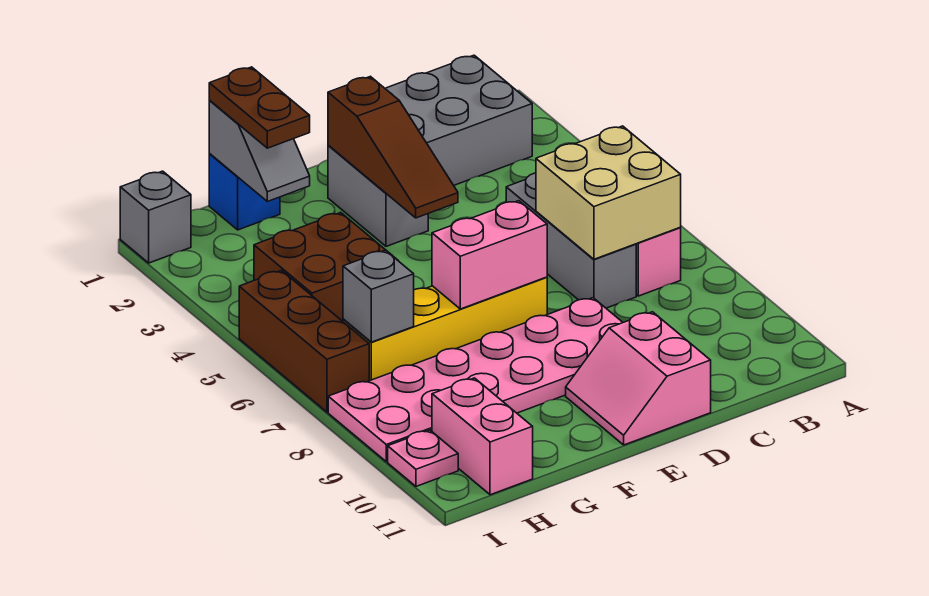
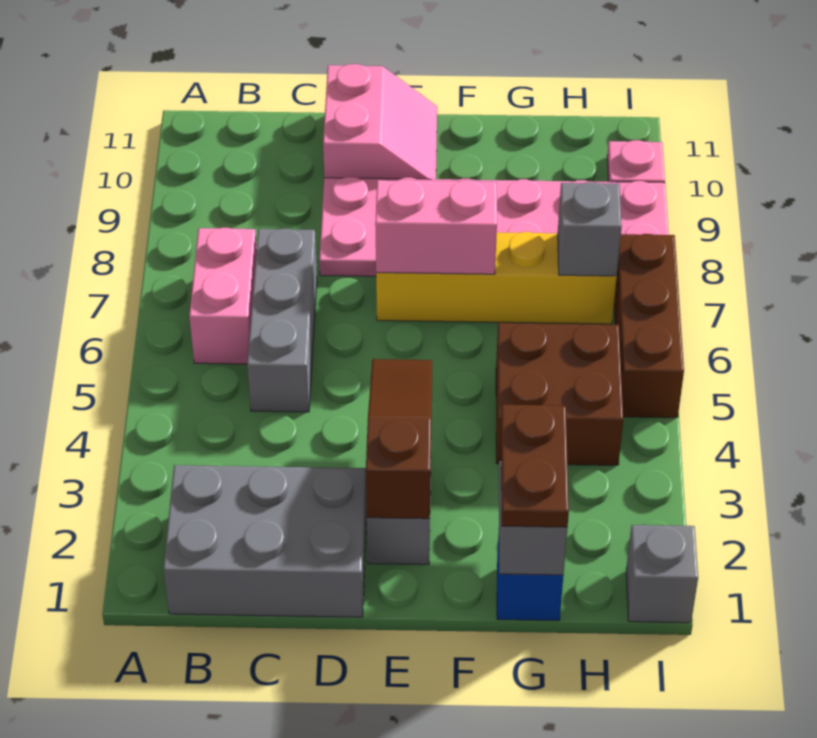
tan brick B6:C7 level 2 -> none
pink brick H10:H11 level 1 -> none

